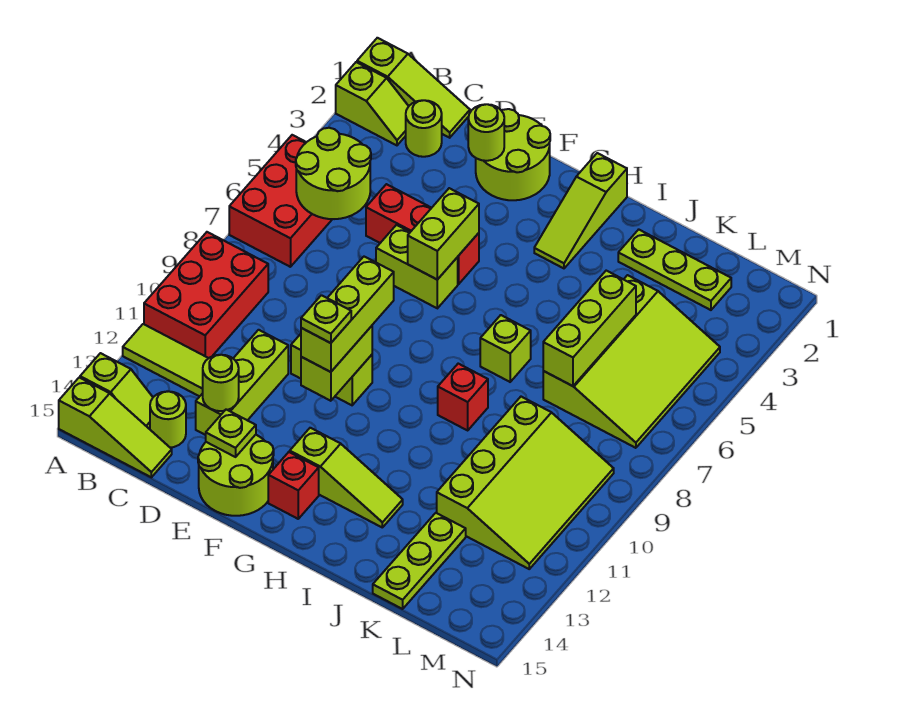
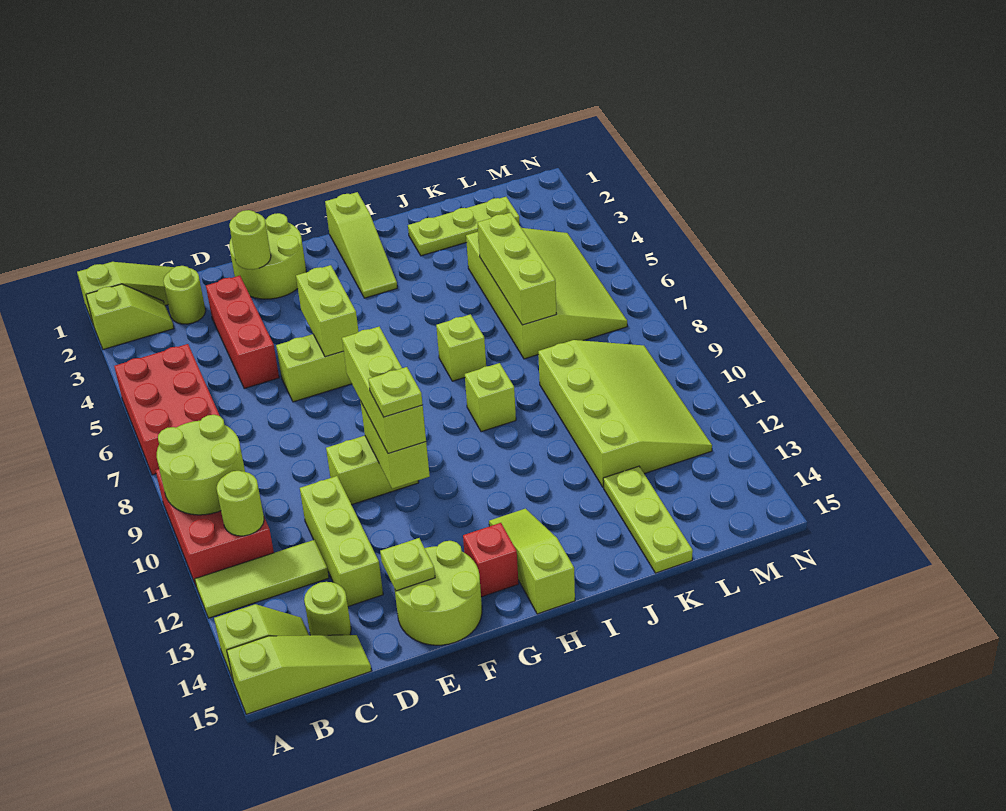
lime round brick B5:C6 level 2 -> lime round brick A9:B10 level 2
red brick D5:F5 level 1 -> red brick D3:D5 level 1
lime round brick D13 level 2 -> lime round brick B11 level 2
lime slope G13:I13 level 1 top G -> lime slope H13:H15 level 1 top 15
red brick I9 level 1 -> lime brick I9 level 1

